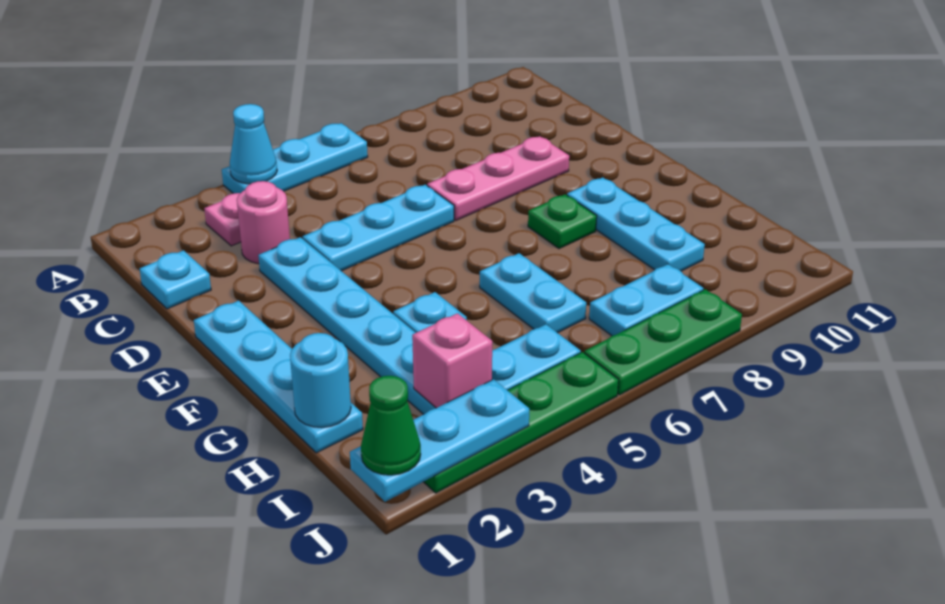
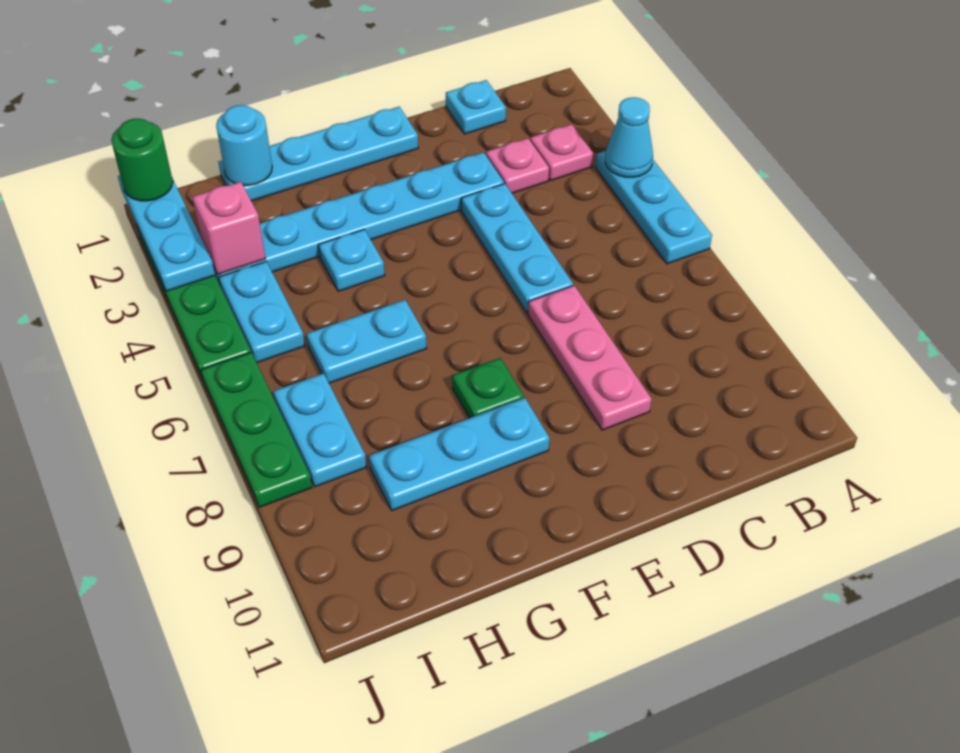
pink round brick C3 level 1 -> pink plate C3 level 1
green cone J1 level 3 -> green round brick J1 level 3

